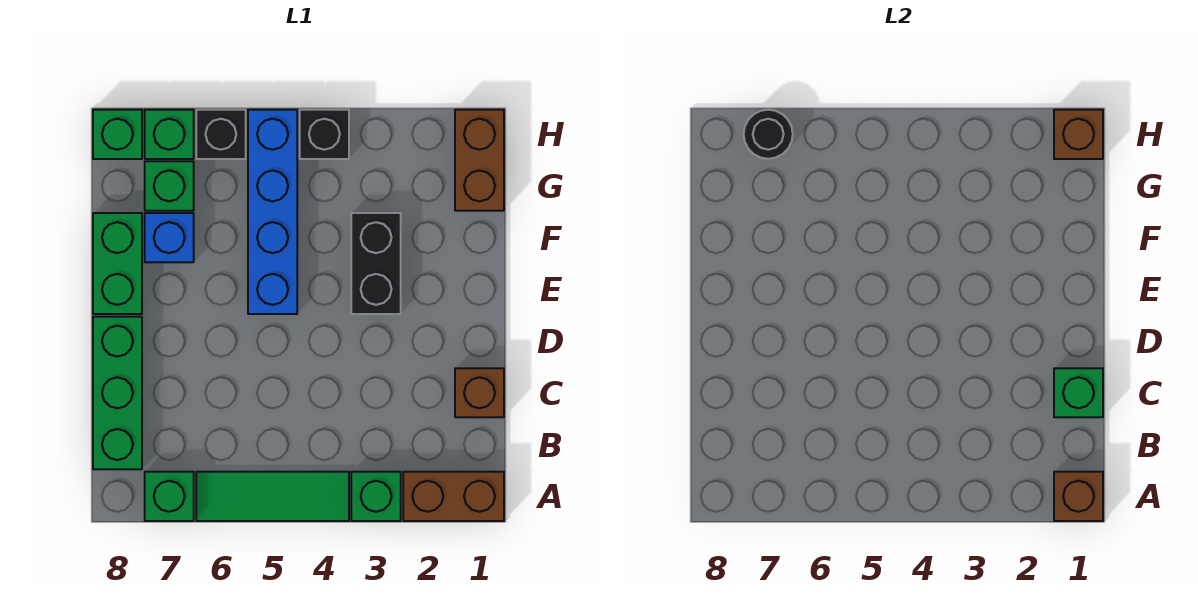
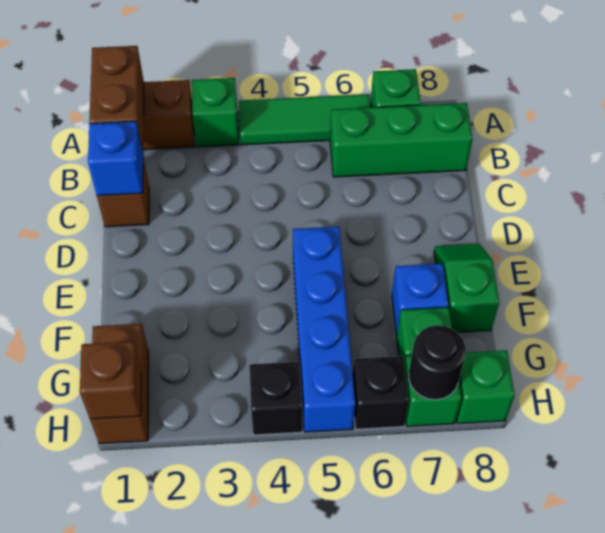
brown brick A1 level 2 -> brown brick A1:B1 level 2
green brick B8:D8 level 1 -> green brick B6:B8 level 1
green brick C1 level 2 -> blue brick C1 level 2
black brick E3:F3 level 1 -> none
green brick E8:F8 level 1 -> green slope E8:F8 level 1 top F

